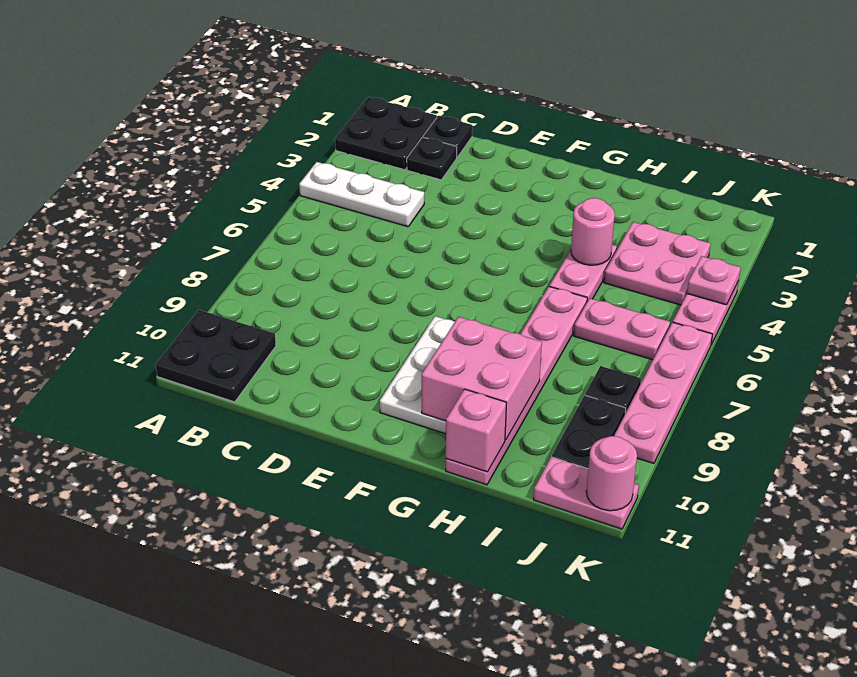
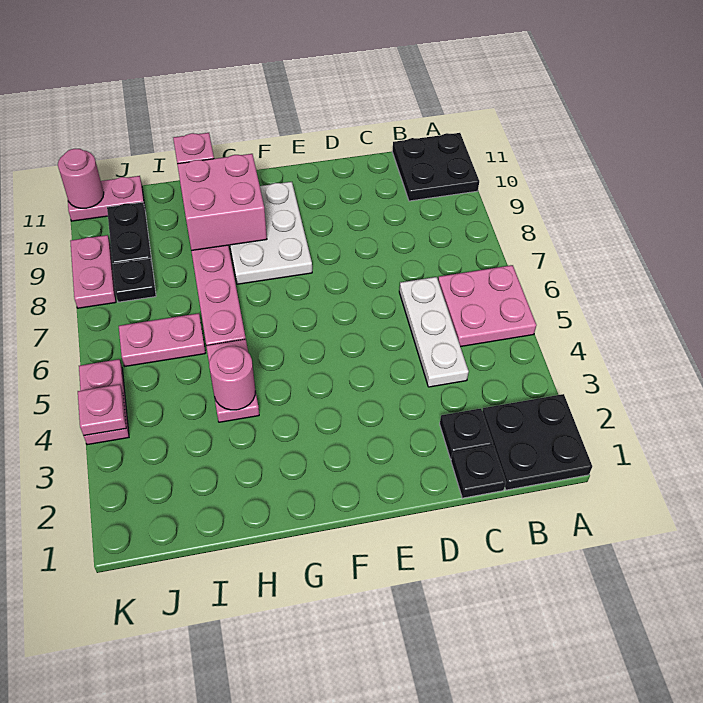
white plate A4:C4 level 1 -> white plate C4:C6 level 1
pink plate I3:J4 level 1 -> pink plate A5:B6 level 1
pink plate K6:K9 level 1 -> pink plate K8:K9 level 1

